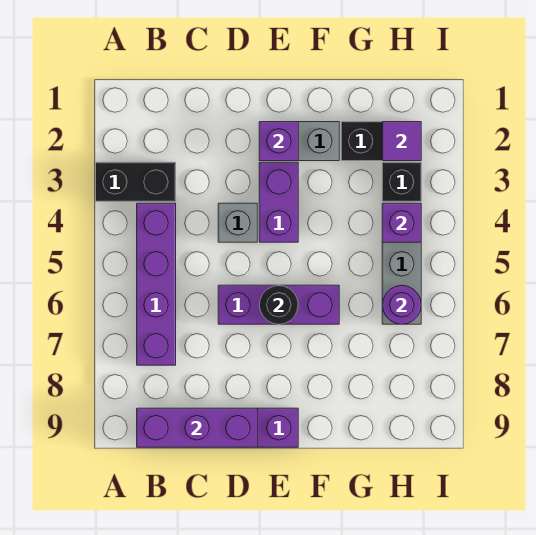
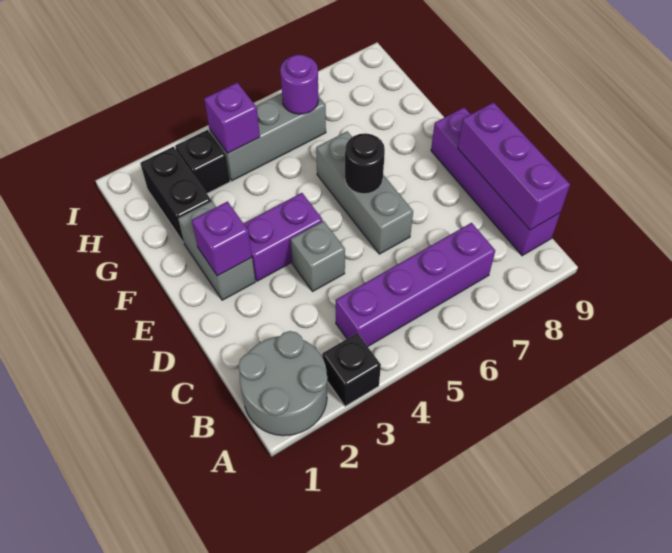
none -> grey round brick A1:B2 level 1
black brick A3:B3 level 1 -> black brick A3 level 1
purple brick D6:F6 level 1 -> grey brick D6:F6 level 1
purple tile H2 level 2 -> none

